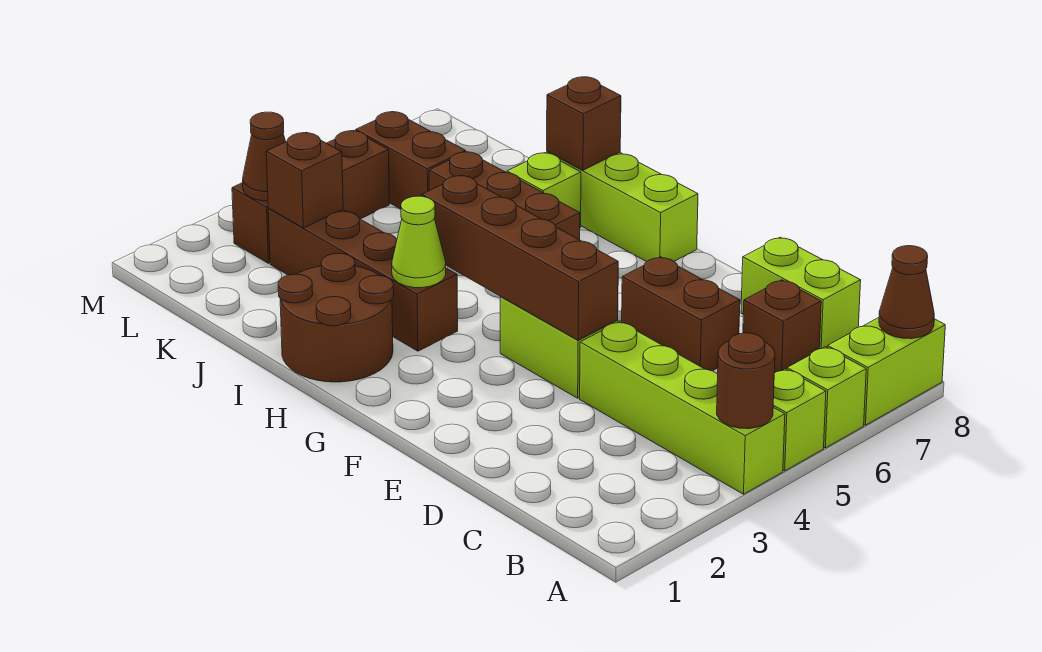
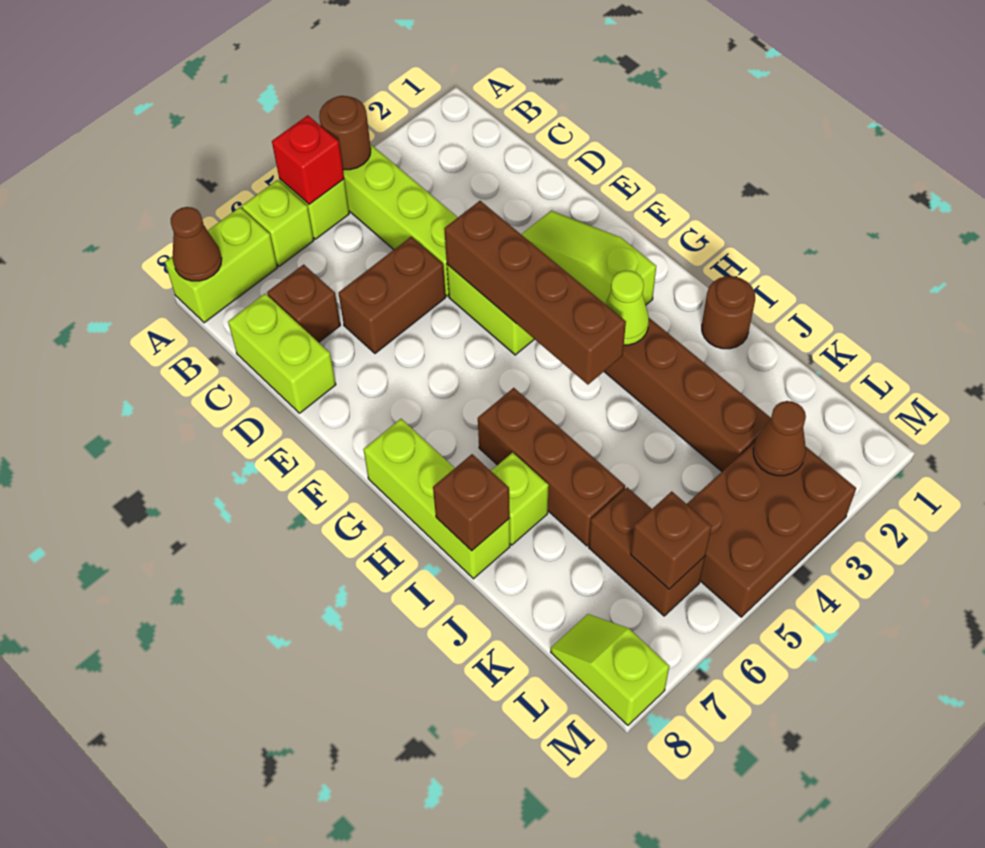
none -> red brick A5 level 2
brown brick D6:E6 level 1 -> brown brick D5:D6 level 1
none -> lime slope E2:G2 level 1 top G
brown round brick H1:I2 level 1 -> brown round brick I1 level 1
brown brick K3 level 2 -> brown brick L6 level 2
brown brick L3:L5 level 1 -> brown brick L3:M5 level 1
none -> lime slope L8:M8 level 1 top M

